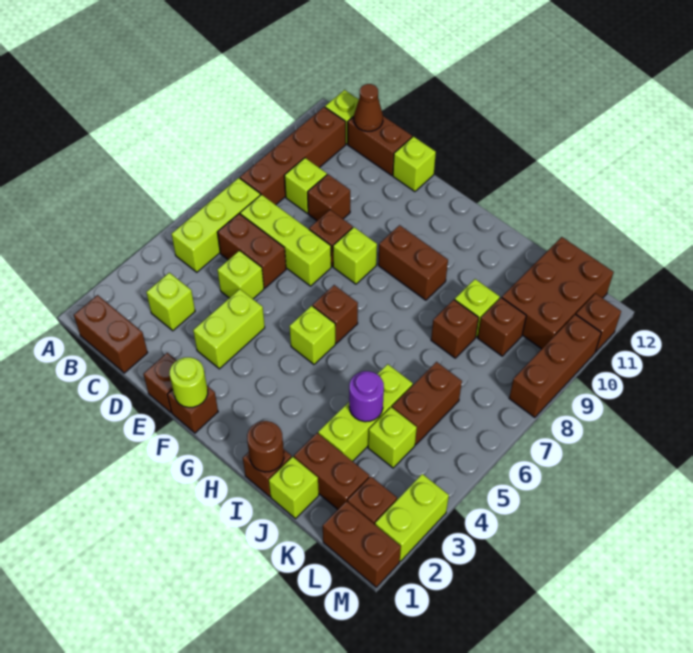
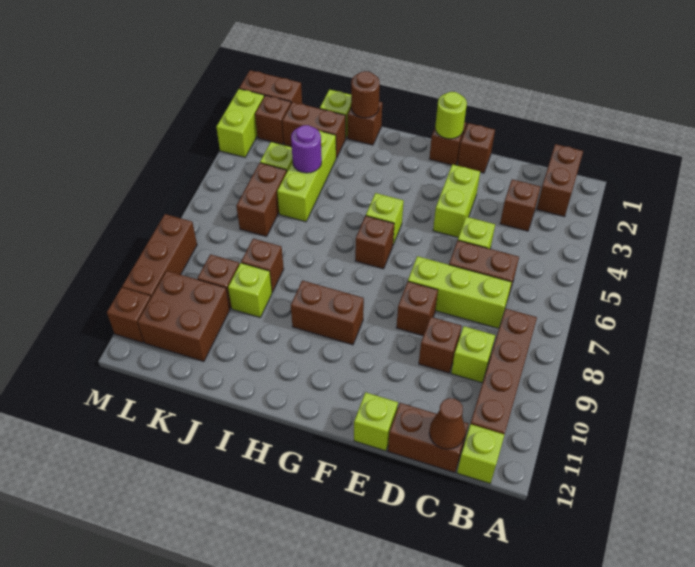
brown brick B1:C1 level 1 -> brown brick B1:B2 level 1
lime brick B5:B7 level 1 -> none
lime brick C3 level 1 -> brown brick C3 level 1
lime brick F8 level 1 -> none
brown brick K10:L12 level 1 -> brown brick K10:L11 level 1

